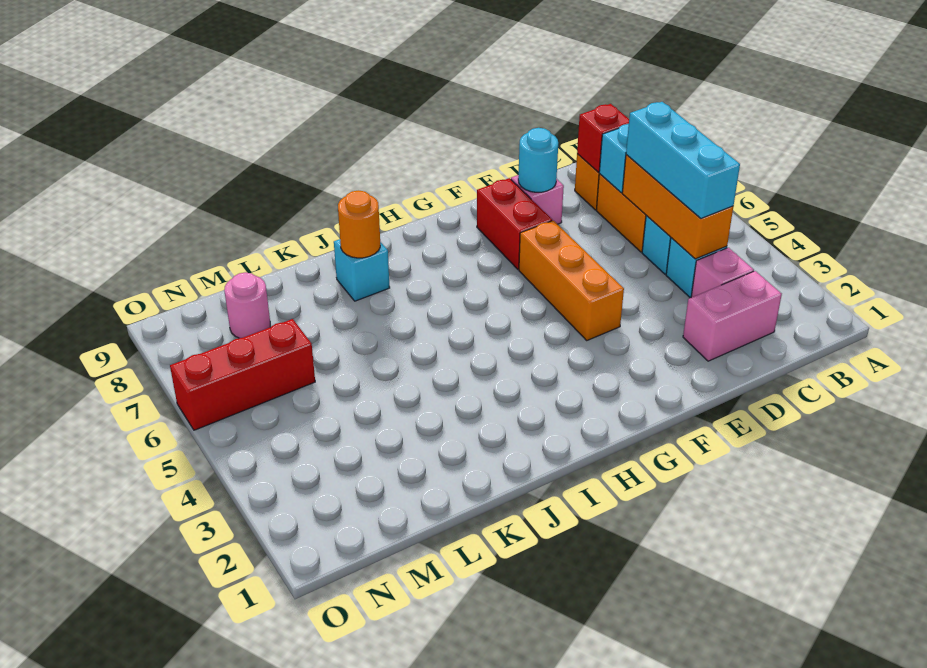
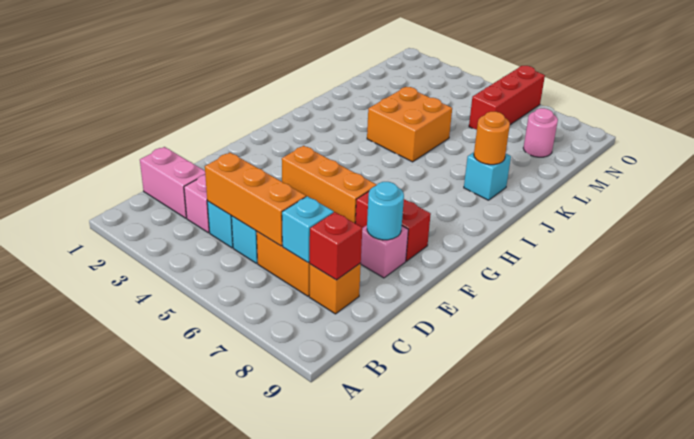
pink brick C2:D2 level 1 -> pink brick C1:C2 level 1
cyan brick C4:C6 level 3 -> none
none -> orange brick J4:K5 level 1

